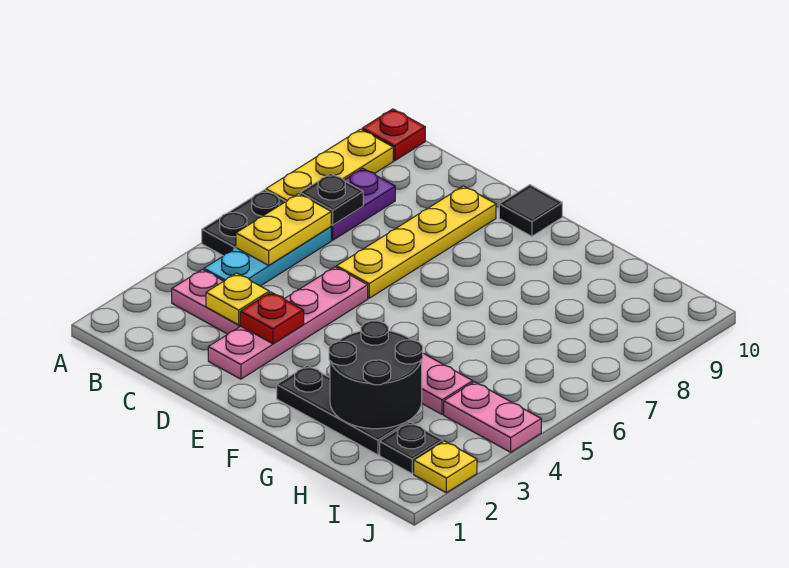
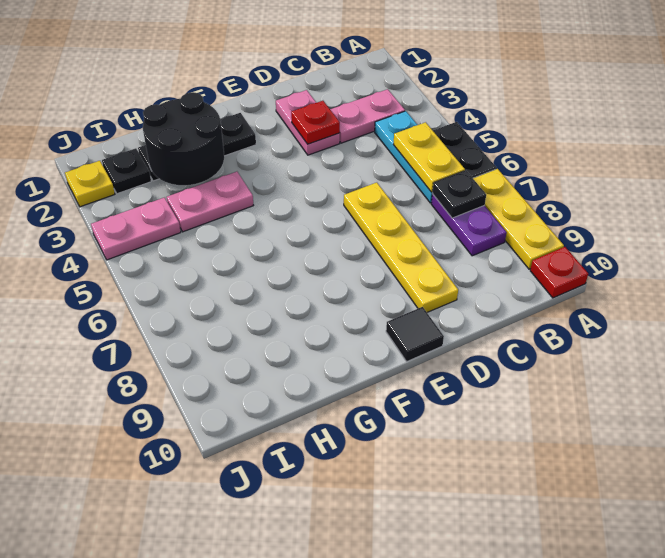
yellow plate C3 level 2 -> none
pink plate D2:D5 level 1 -> pink plate D2:D3 level 1

